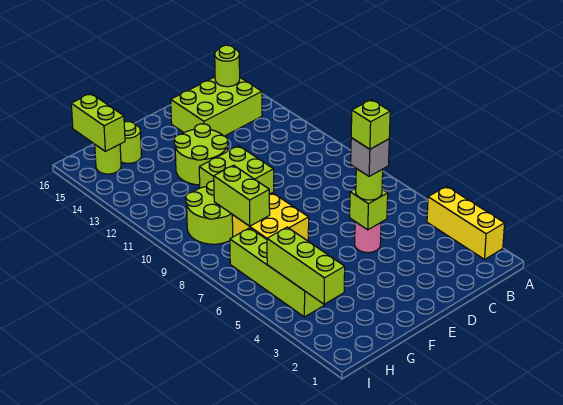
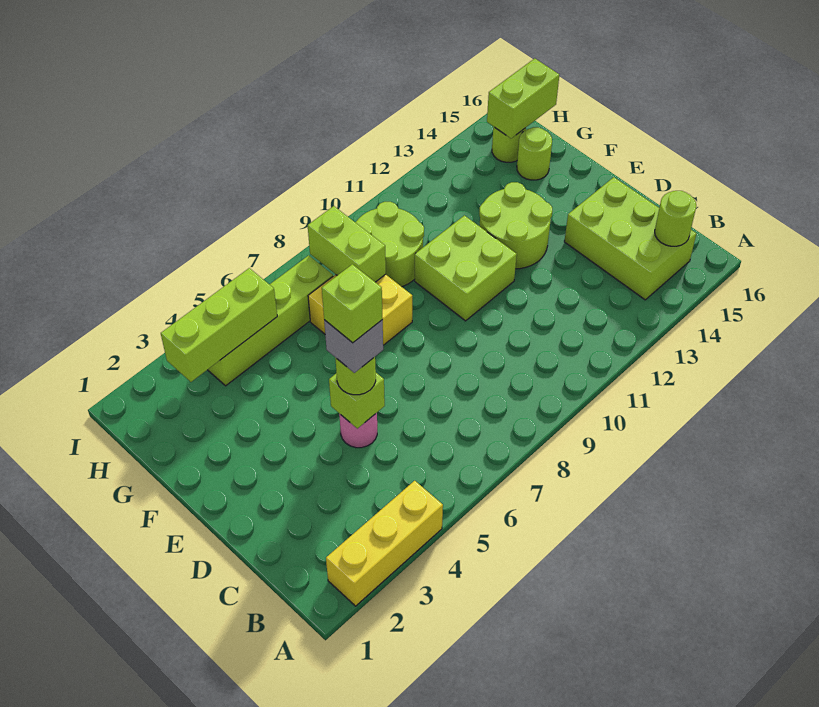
lime brick G8:G9 level 2 -> lime brick G8:H8 level 2

